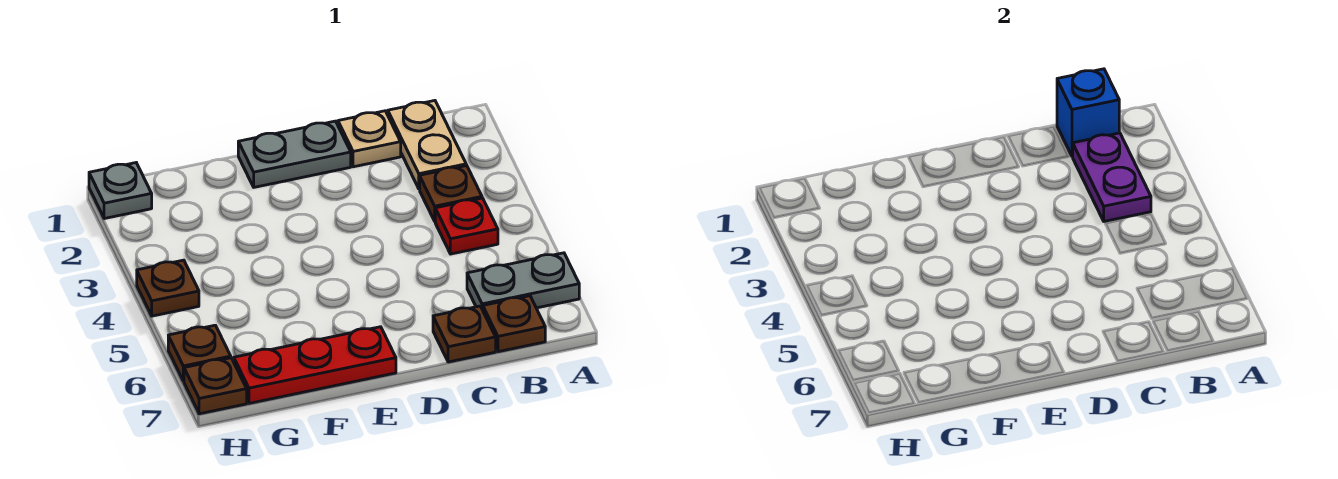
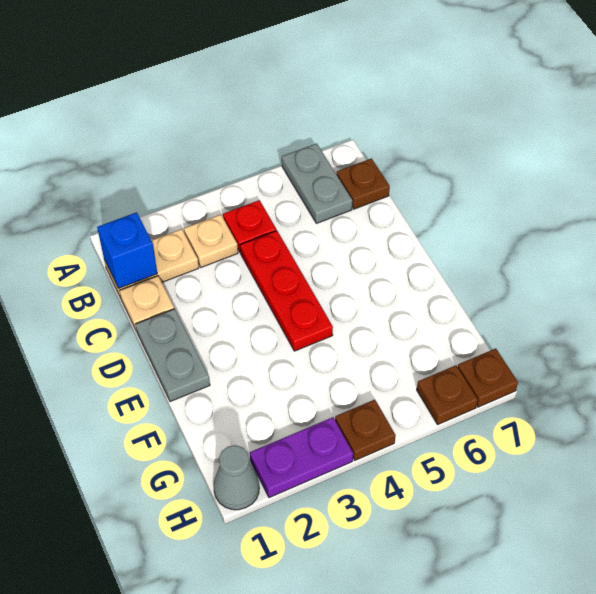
purple plate B2:B3 level 2 -> purple plate H2:H3 level 1
brown plate B3 level 1 -> tan plate B3 level 1
brown plate C7 level 1 -> none
red plate E7:G7 level 1 -> red plate C4:E4 level 1
grey plate H1 level 1 -> grey cone H1 level 1

